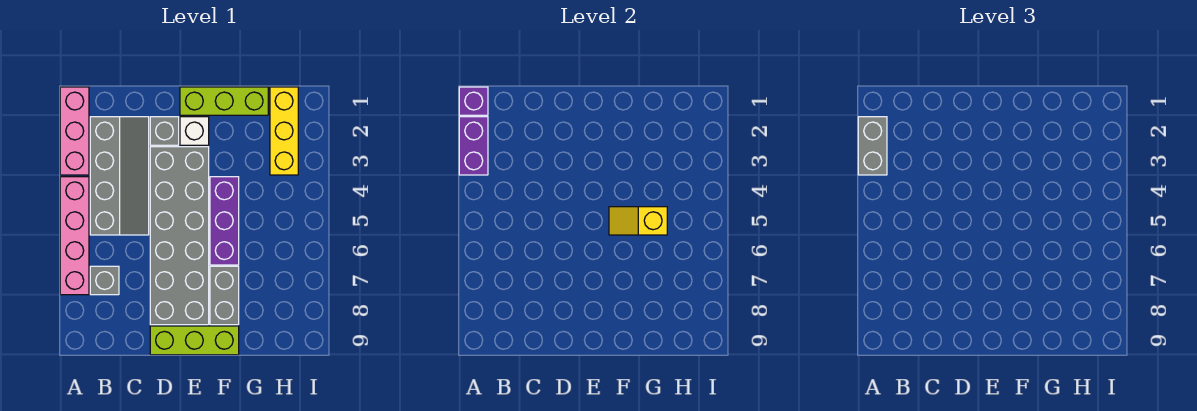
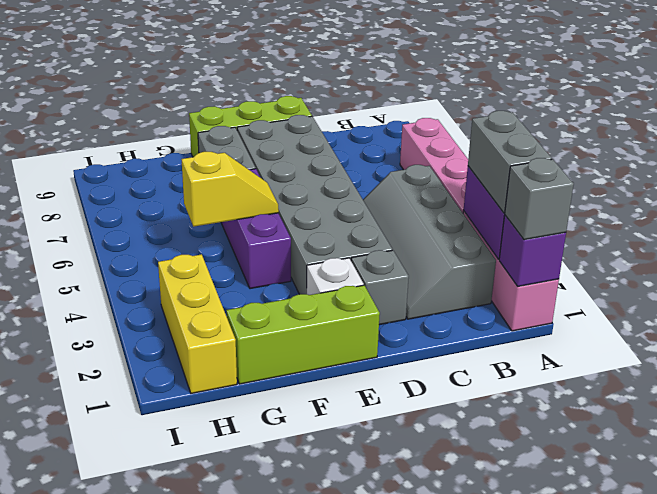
grey brick B7 level 1 -> grey brick A1 level 3

